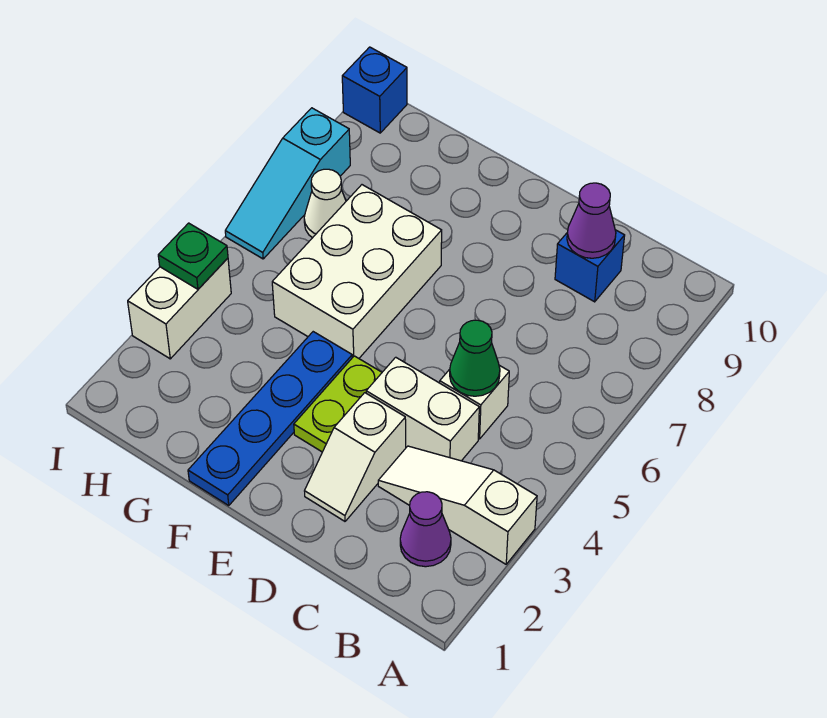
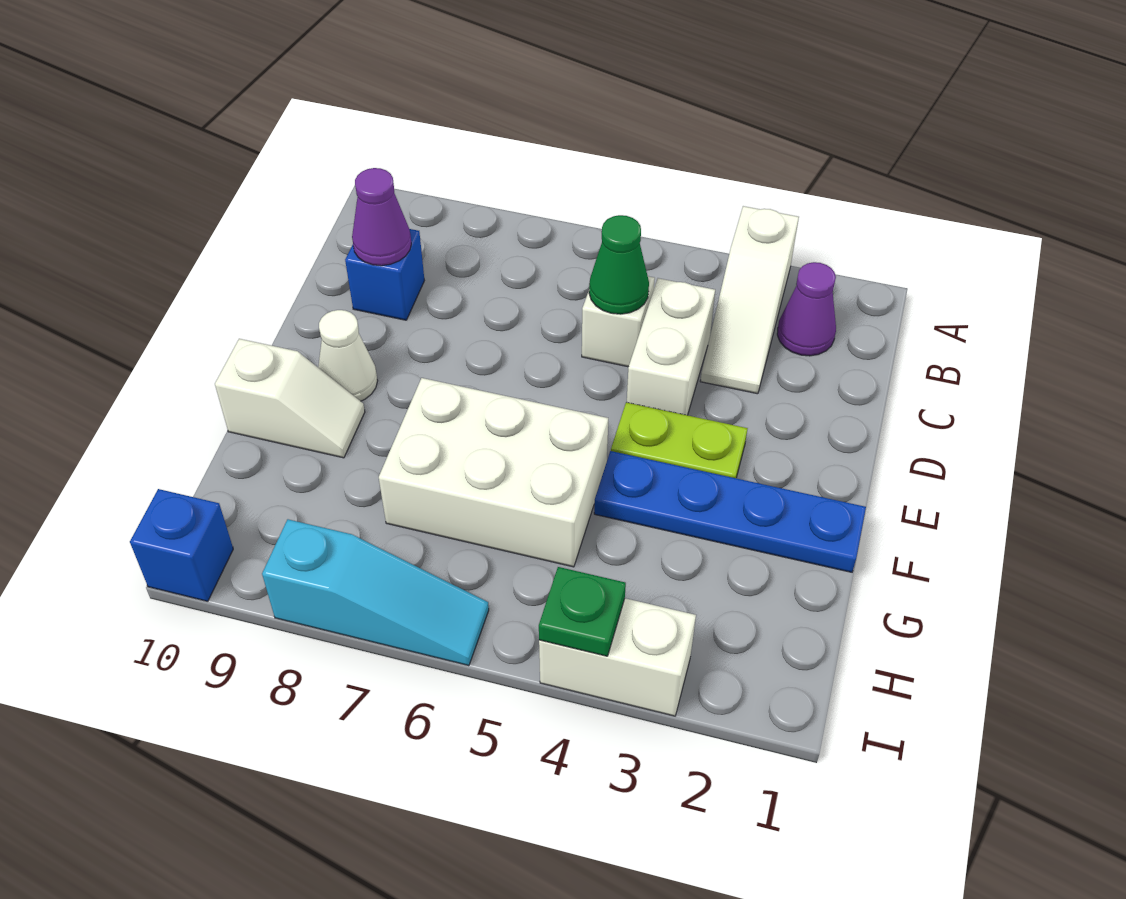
white slope D2:D3 level 1 top 3 -> white slope F9:F10 level 1 top 10
white cone H7 level 1 -> white cone E9 level 1

